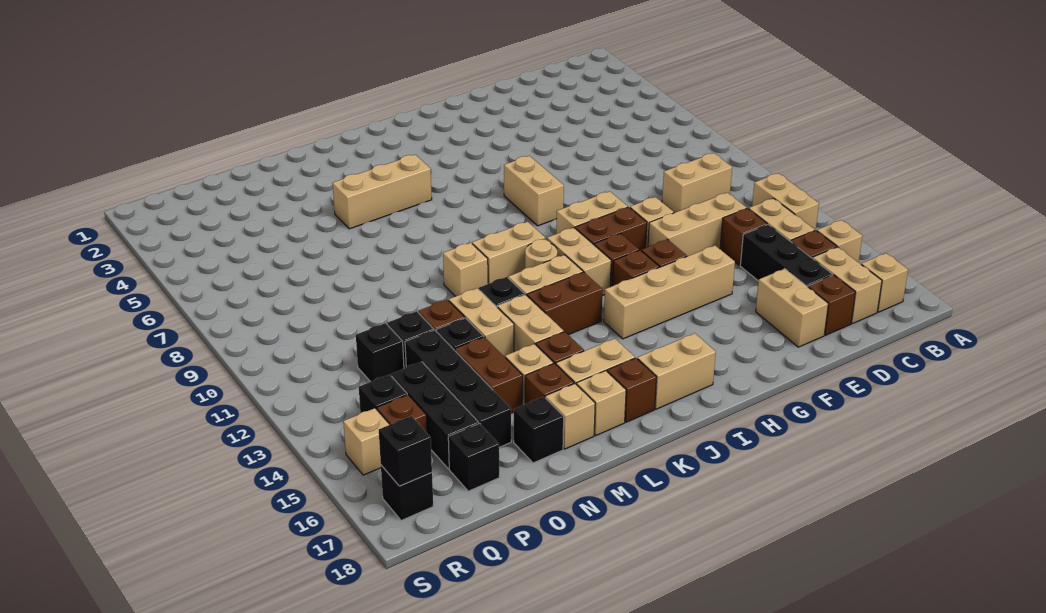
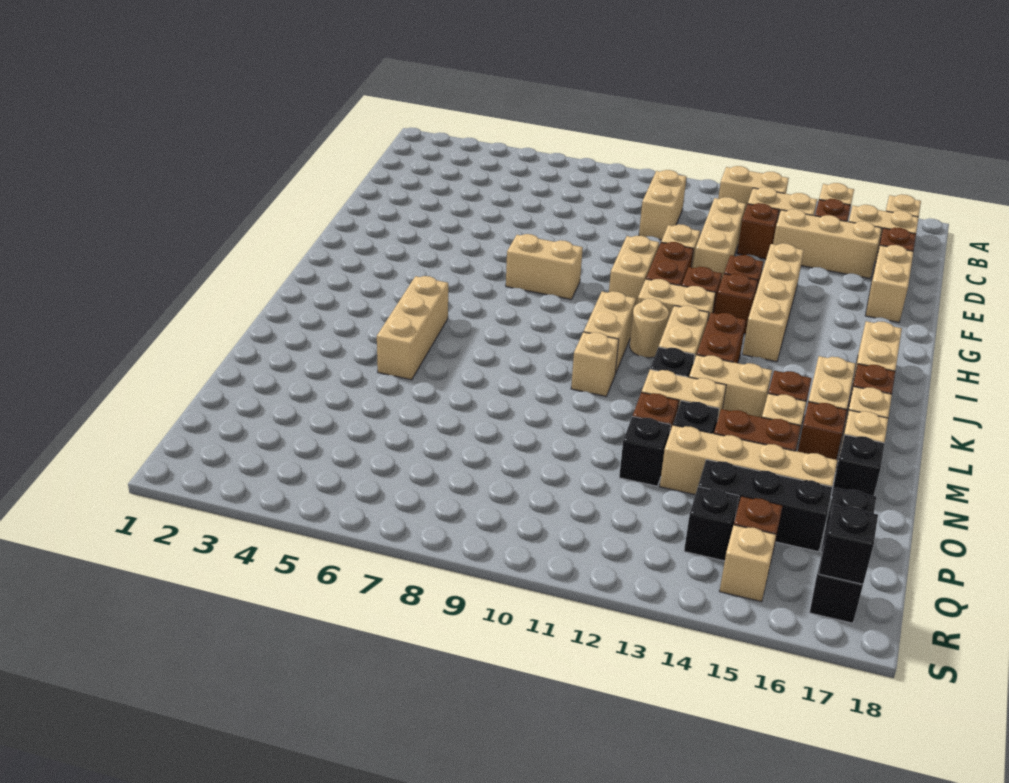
black brick D14:D16 level 1 -> tan brick D14:D16 level 1
tan brick E16:E17 level 1 -> tan brick E17:F17 level 1
black brick O13:O16 level 1 -> tan brick O13:O16 level 1
black brick P12 level 1 -> none

